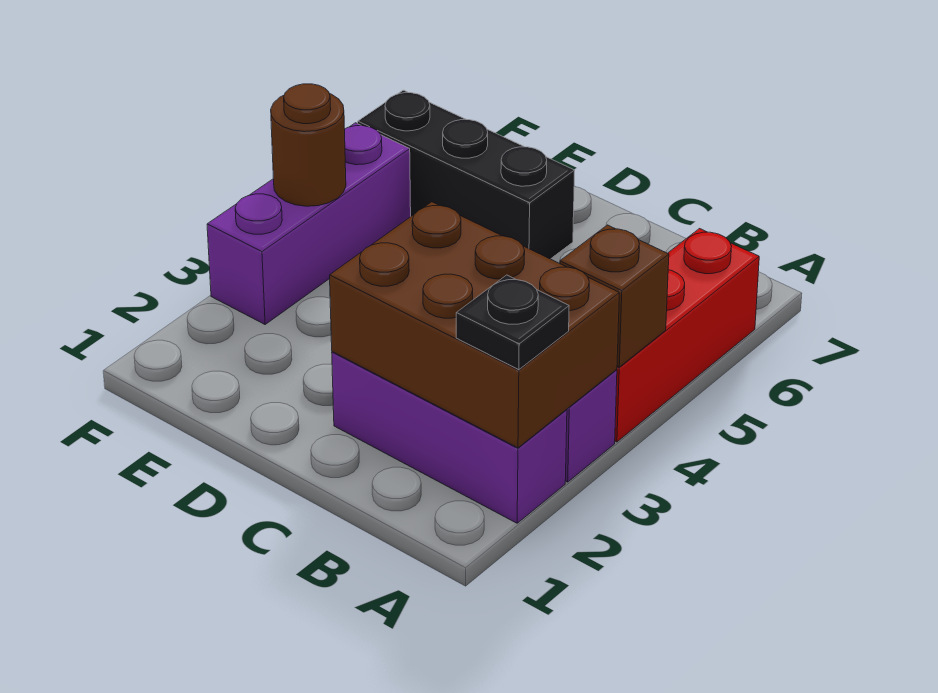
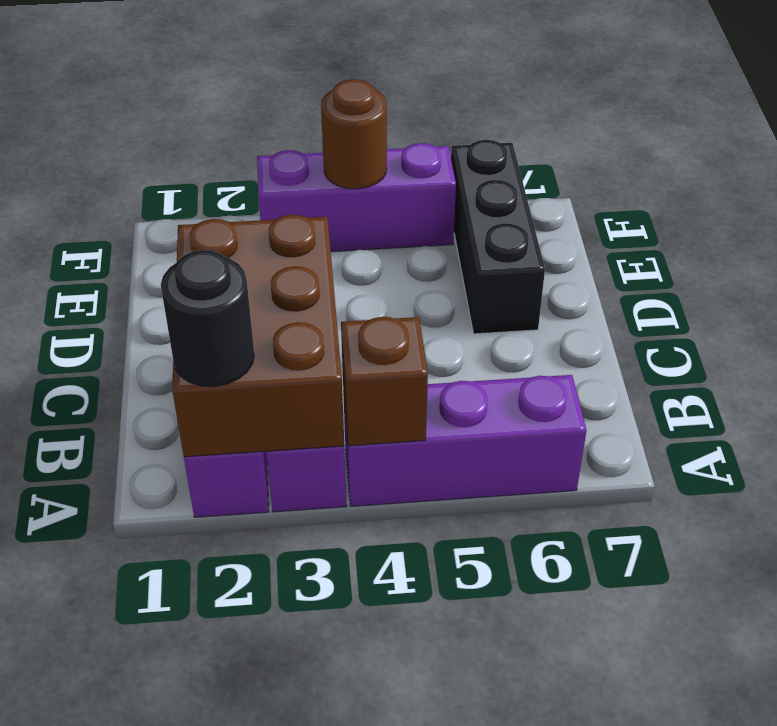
black plate A2 level 3 -> black round brick A2 level 3
red brick A4:A6 level 1 -> purple brick A4:A6 level 1

